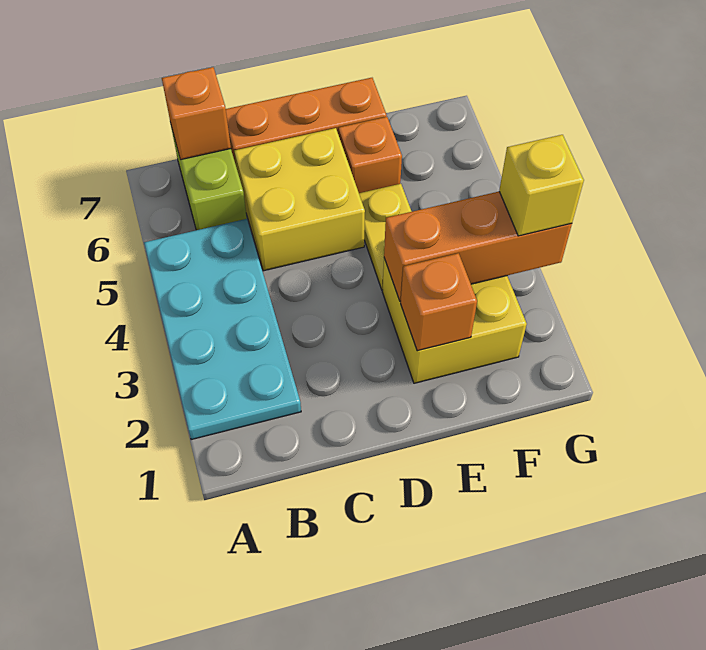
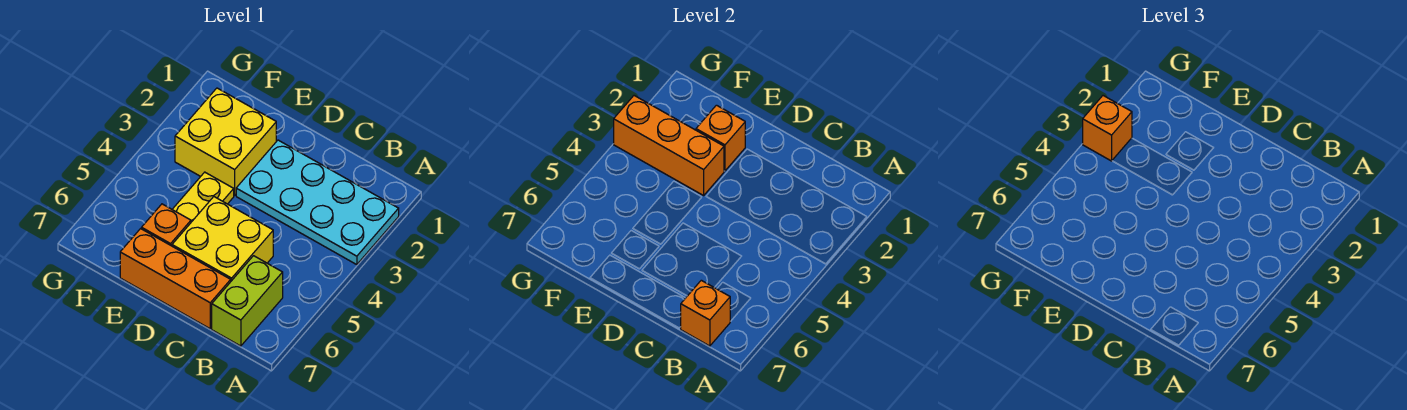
cyan plate A2:B5 level 1 -> cyan plate A2:D3 level 1
yellow brick G3 level 3 -> orange brick G3 level 3

